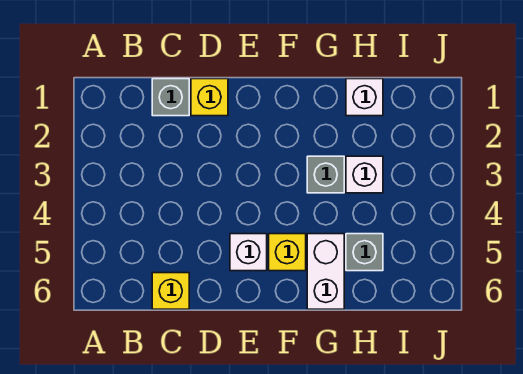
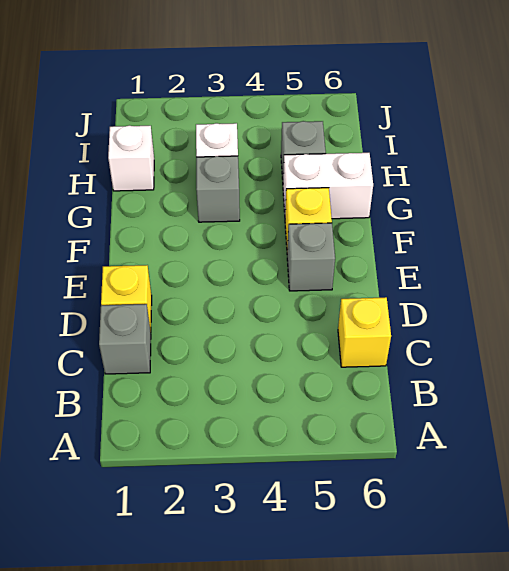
white brick E5 level 1 -> grey brick E5 level 1

